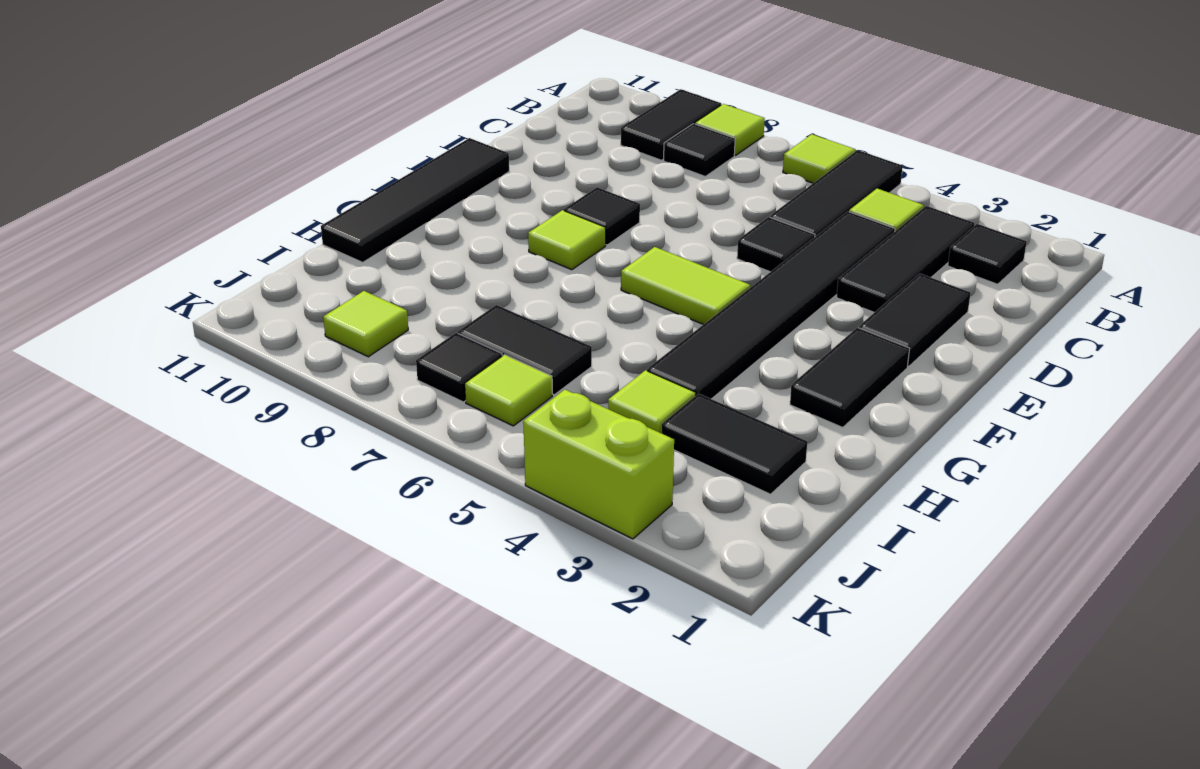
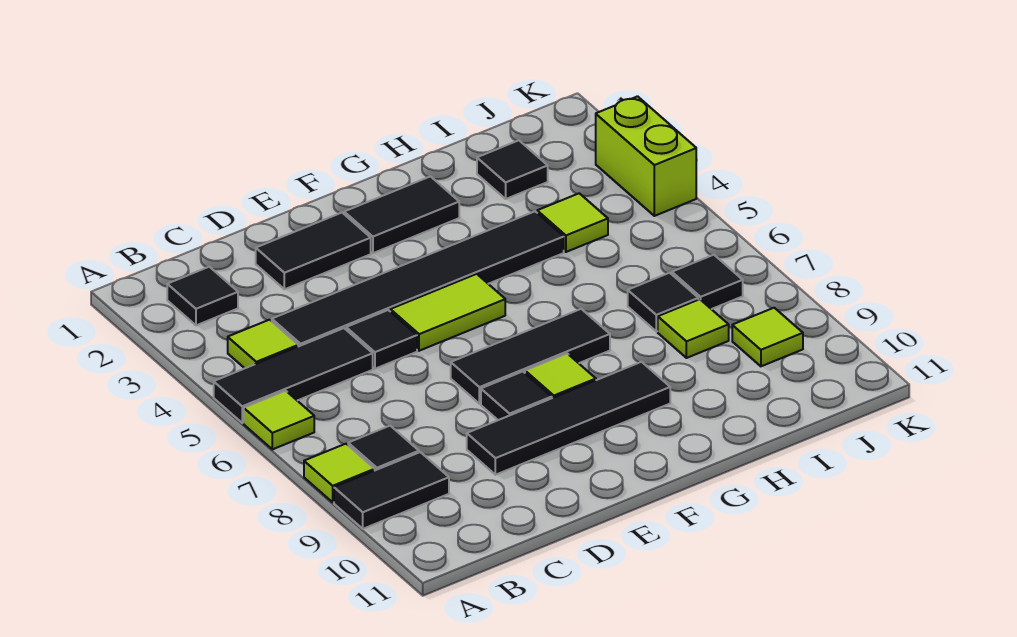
black tile B3:D3 level 1 -> black tile E7:G7 level 1
black tile E11:H11 level 1 -> black tile D9:G9 level 1
lime tile F5:F6 level 1 -> lime tile E5:F5 level 1
black tile I2:I3 level 1 -> black tile I2 level 1
black tile I6:I7 level 1 -> black tile I7 level 1
lime tile J6 level 1 -> lime tile I8 level 1

